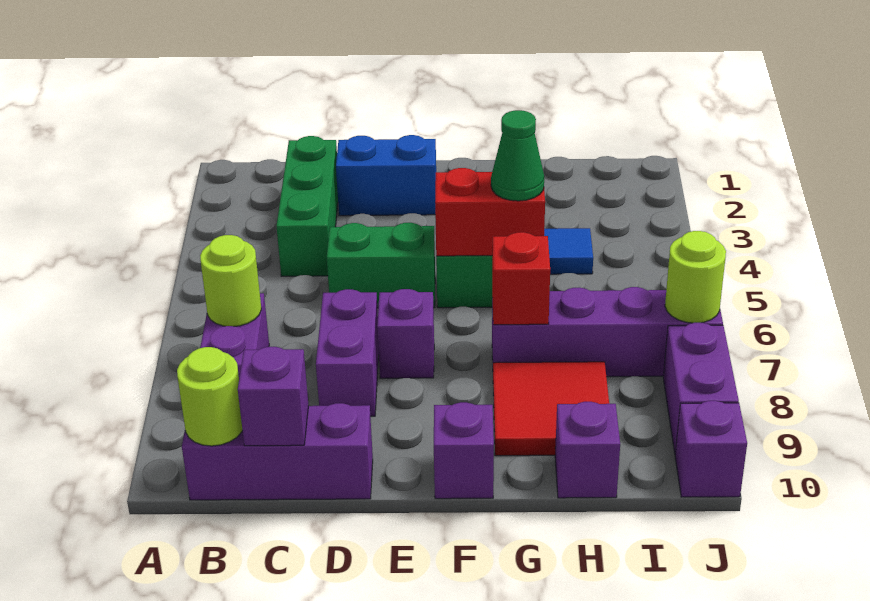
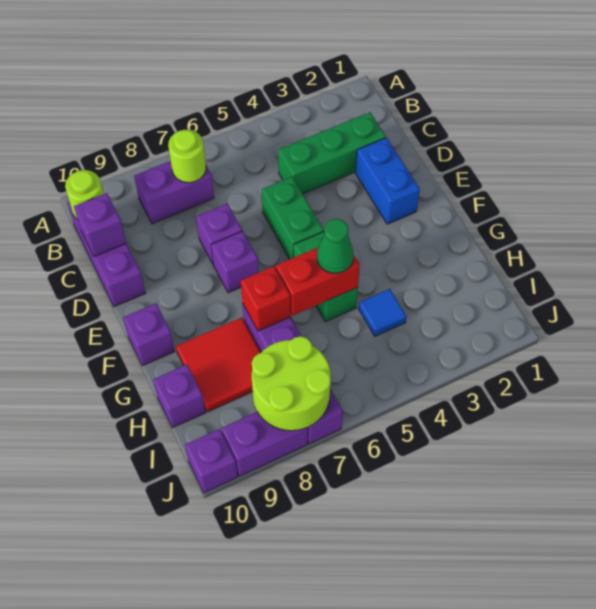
purple brick D7:D8 level 1 -> purple brick D7 level 1
red brick F5:G5 level 2 -> red brick G5:G6 level 2
lime round brick J7 level 2 -> lime round brick I7:J8 level 2

